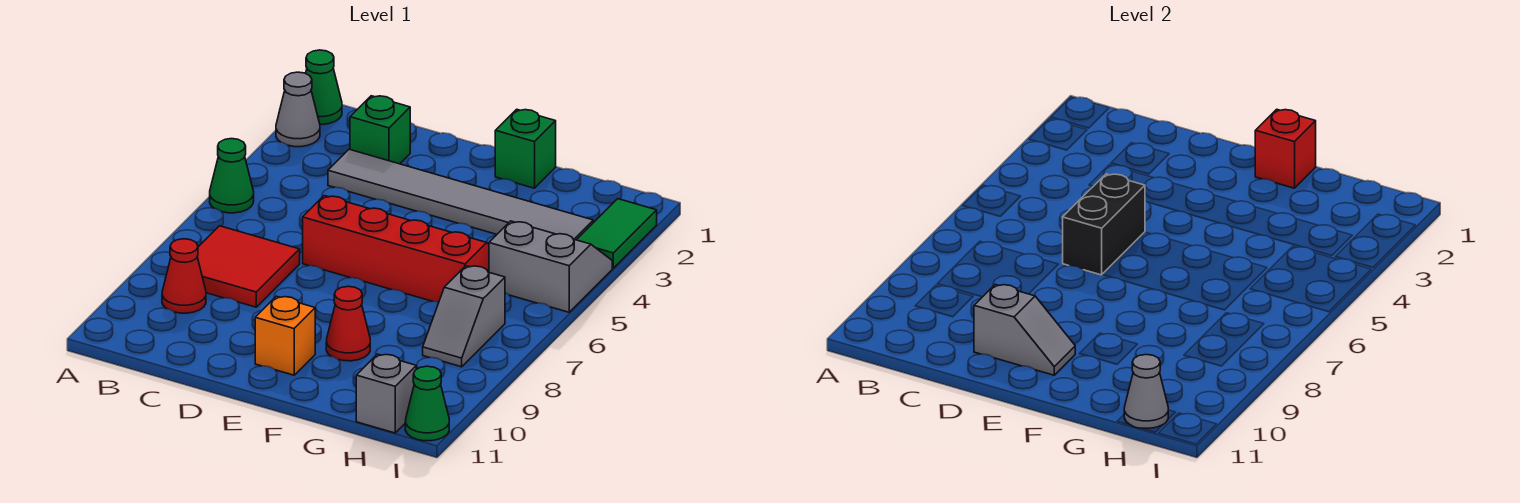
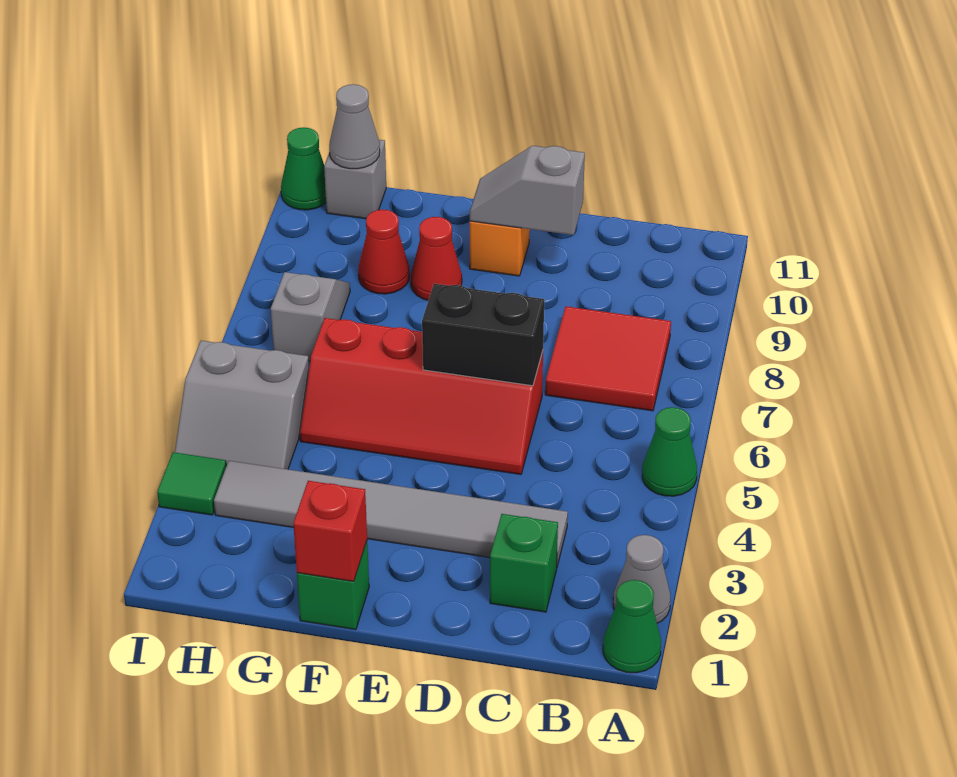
red cone B9 level 1 -> red cone G9 level 1
black brick D5:D6 level 2 -> black brick D6:E6 level 2
green tile I2:I3 level 1 -> green tile I3 level 1

